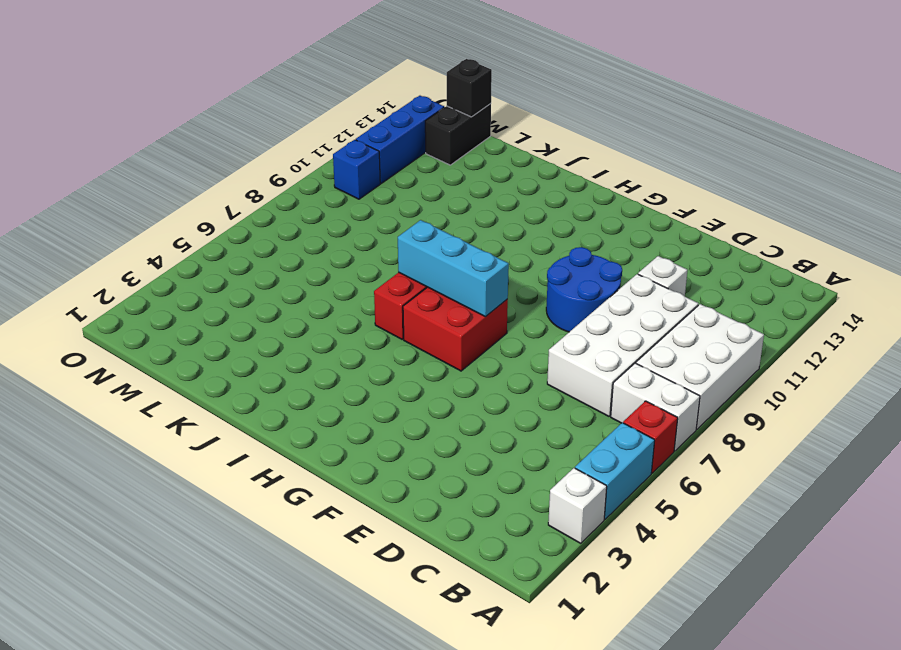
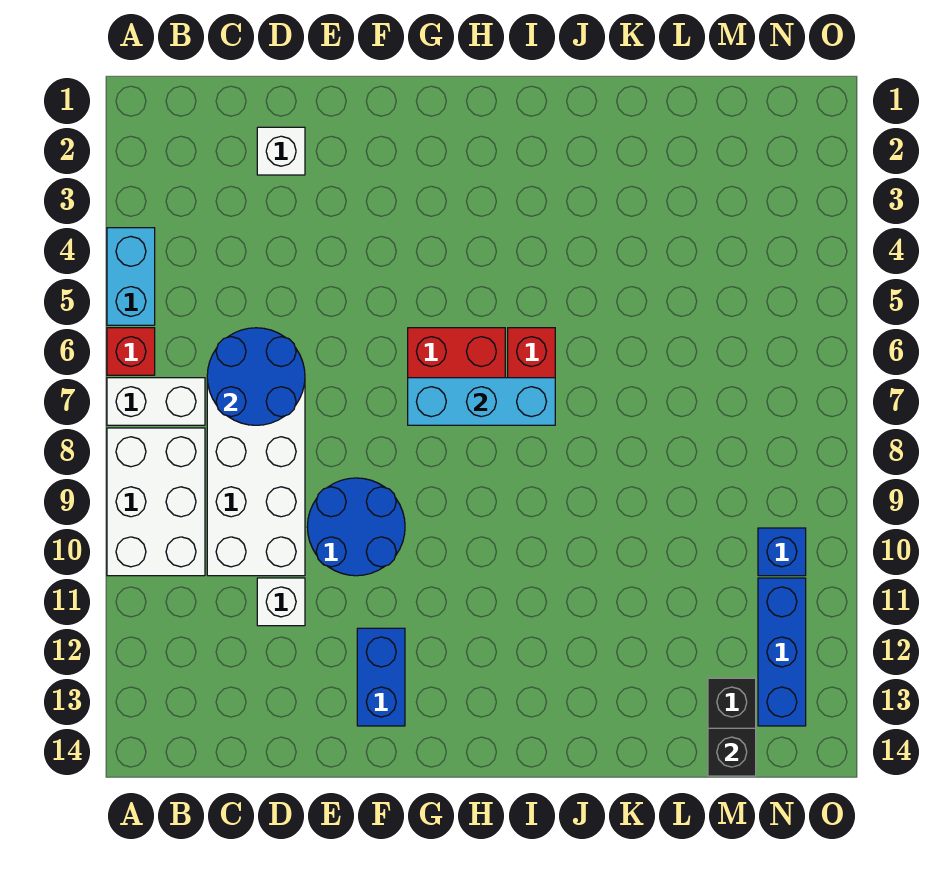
white brick A3 level 1 -> white brick D2 level 1
none -> blue round brick C6:D7 level 2
none -> blue brick F12:F13 level 1

